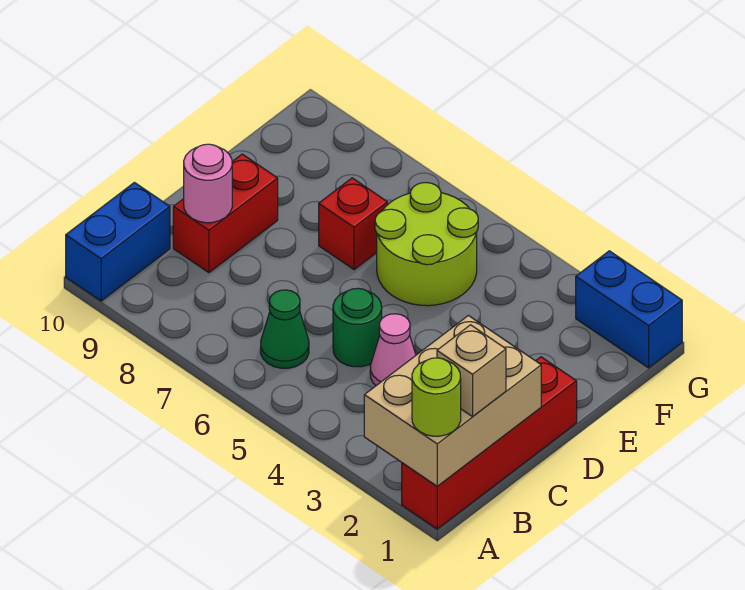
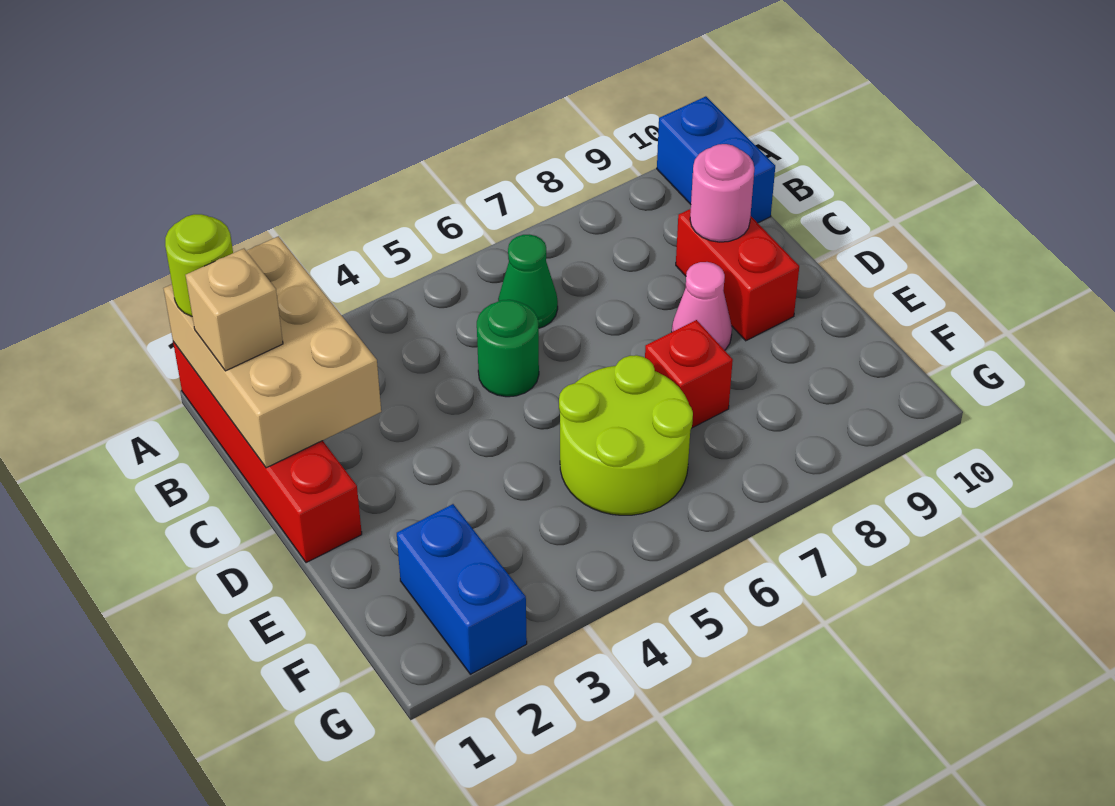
pink cone C4 level 1 -> pink cone D8 level 1
blue brick G1:G2 level 1 -> blue brick F2:G2 level 1

